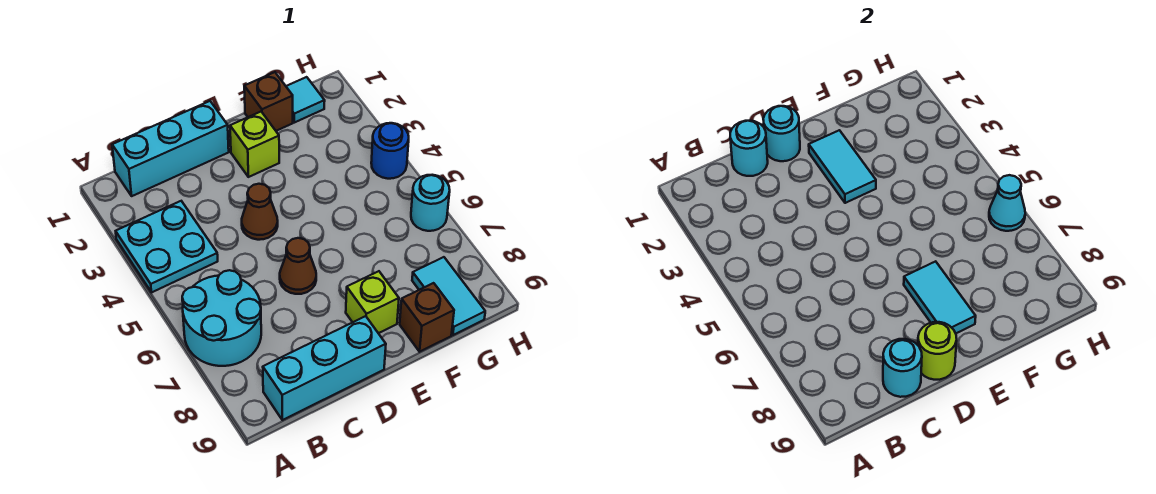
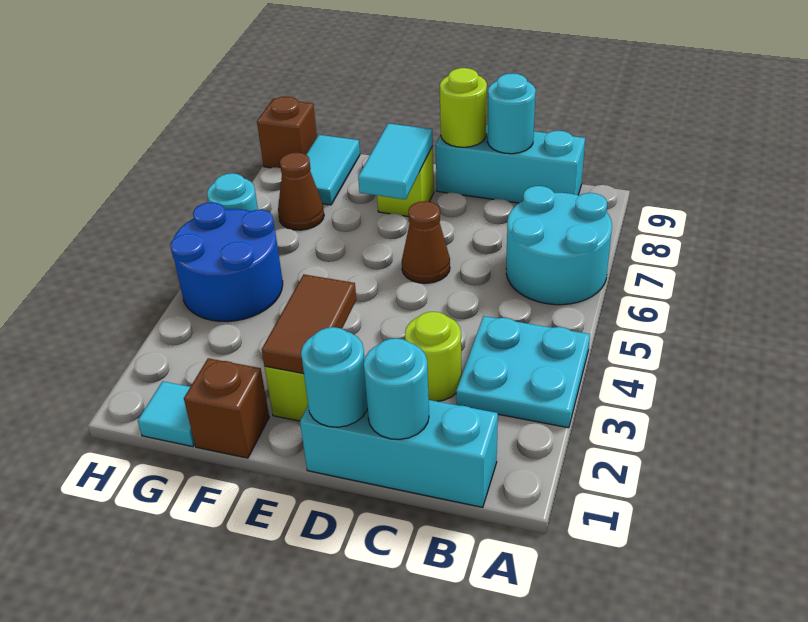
none -> lime round brick C3 level 1
brown cone D4 level 1 -> brown cone G7 level 1
cyan tile E2:E3 level 2 -> brown tile E2:E3 level 2
brown brick F9 level 1 -> brown brick H9 level 1
blue round brick H4 level 1 -> blue round brick G4:H5 level 1
cyan cone H6 level 2 -> none

